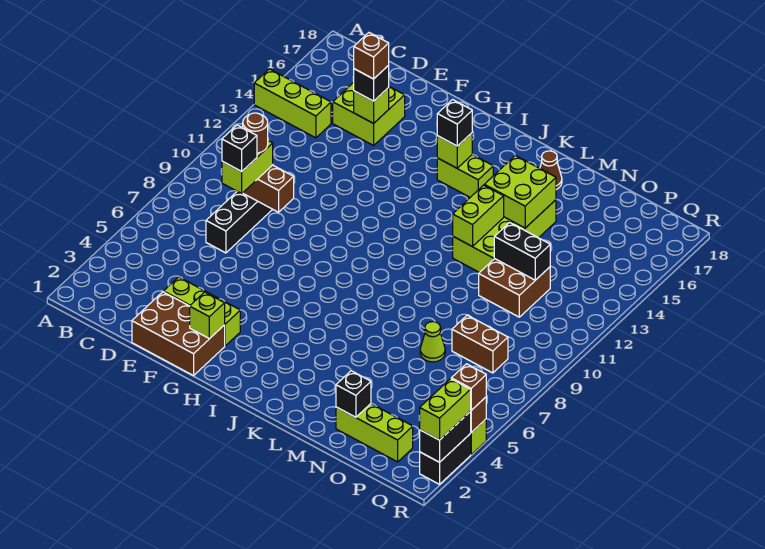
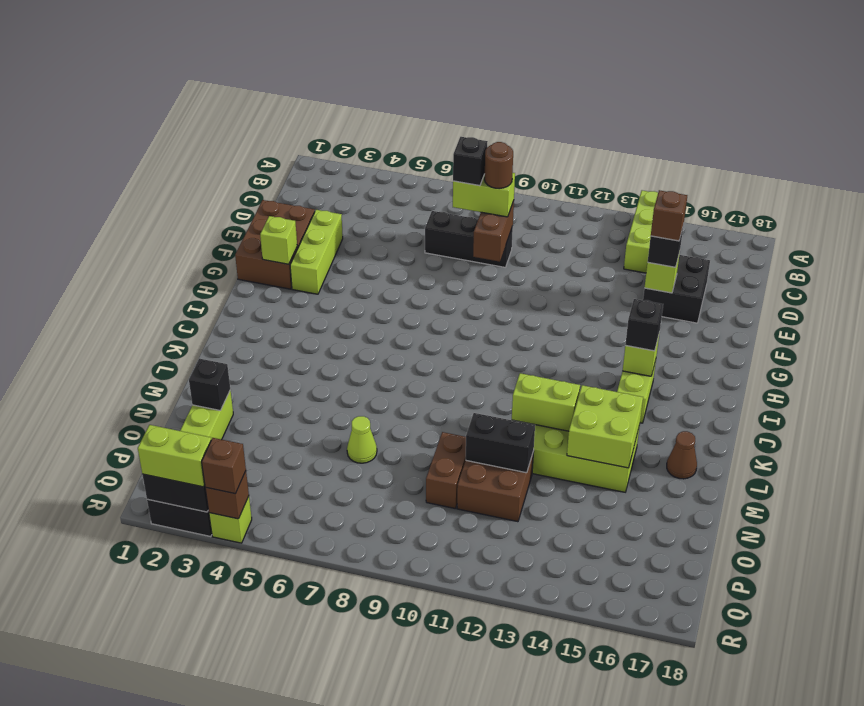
lime brick D15:E16 level 1 -> black brick D15:E16 level 1
black brick N12:O12 level 2 -> black brick N11:N12 level 2
brown brick O8:P8 level 1 -> brown brick N10:O10 level 1

